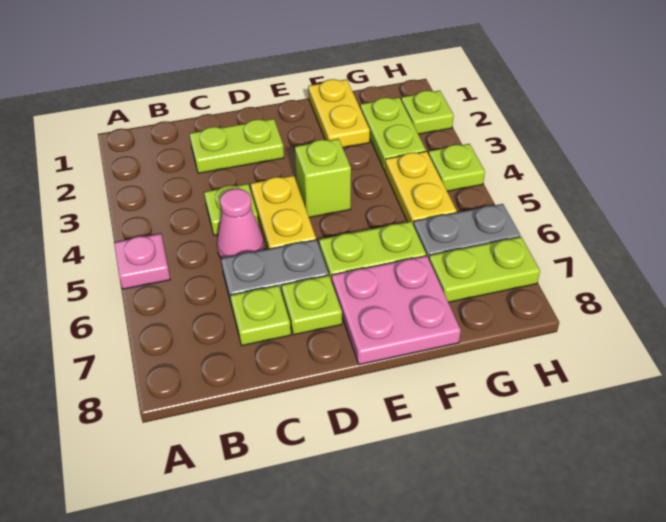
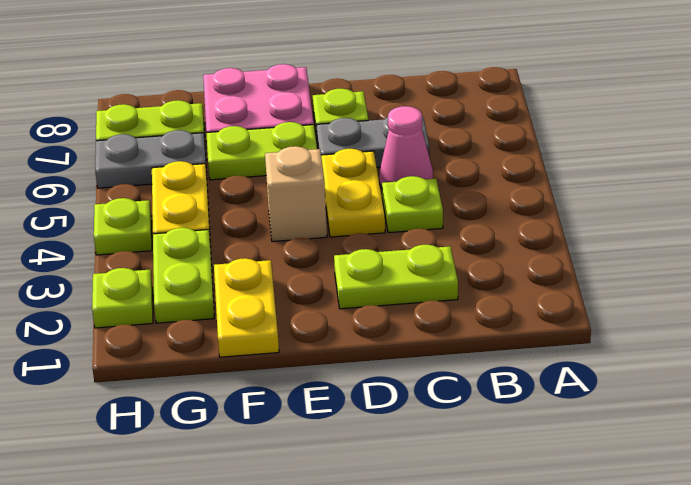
pink plate A5 level 1 -> none
lime plate C7 level 1 -> none
lime brick E4 level 1 -> tan brick E4 level 1

